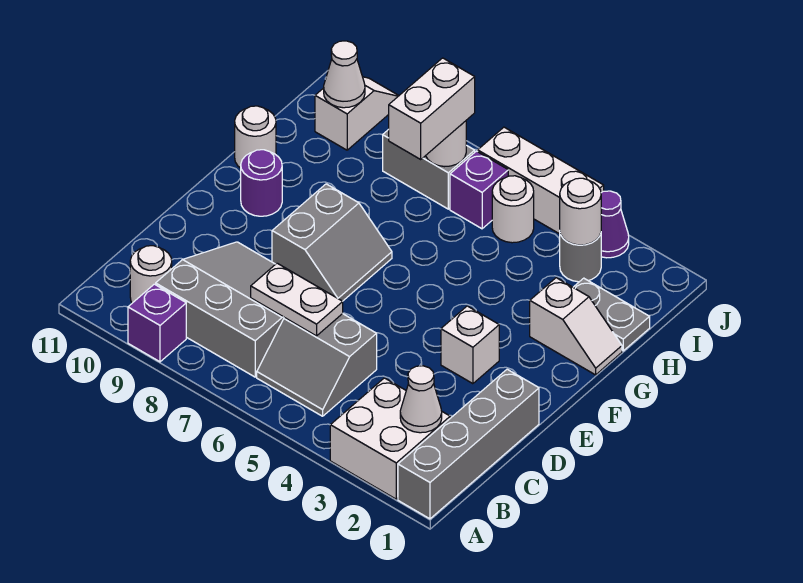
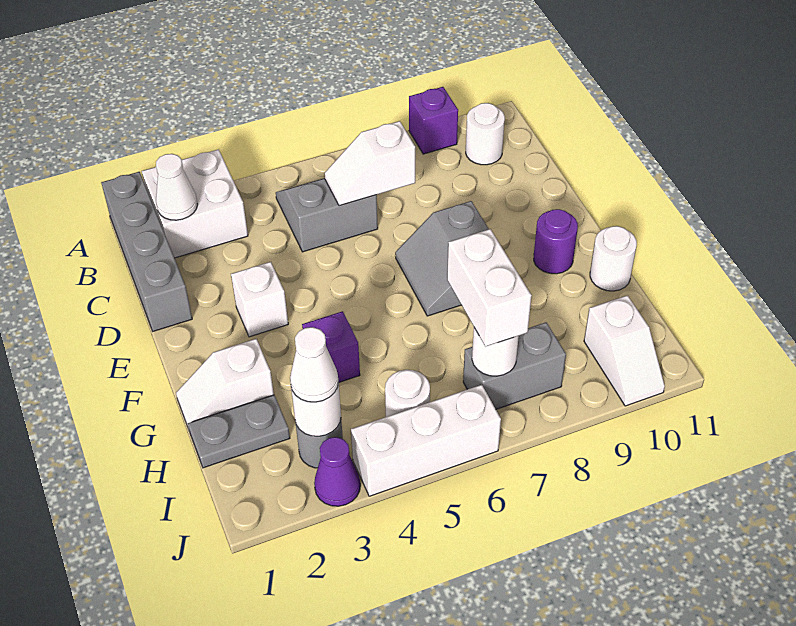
grey slope B7:D9 level 1 top B -> none
white plate C6:C7 level 2 -> white slope C6:C7 level 2 top 7
purple brick I6 level 1 -> purple brick G4 level 1
white cone I10 level 2 -> white cone I3 level 3

